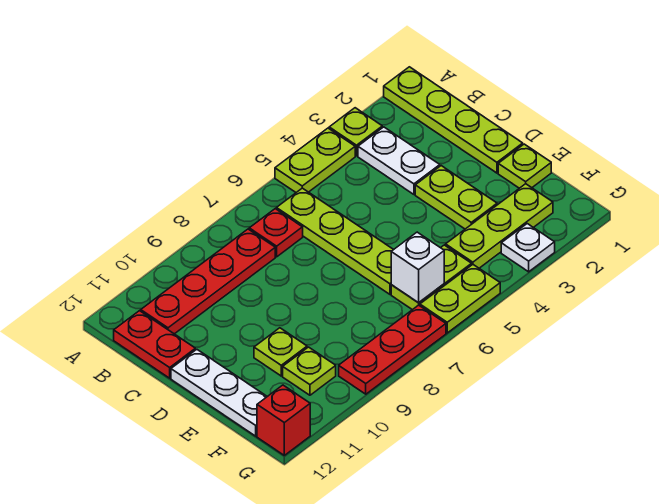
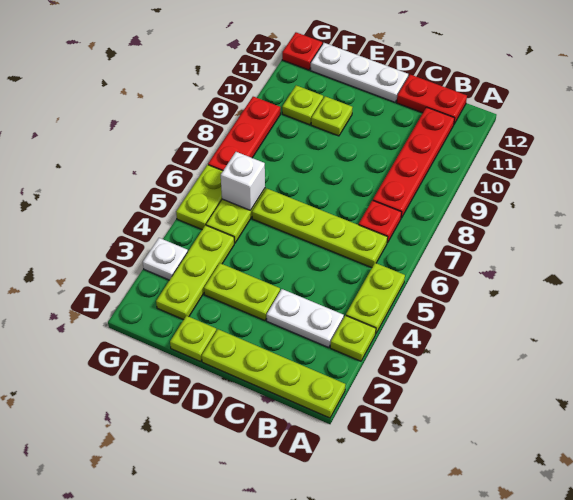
red brick G12 level 1 -> red plate G12 level 1

